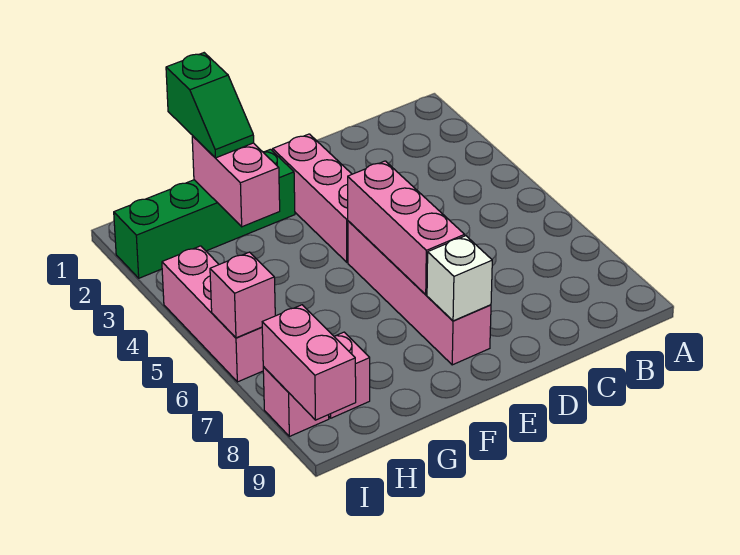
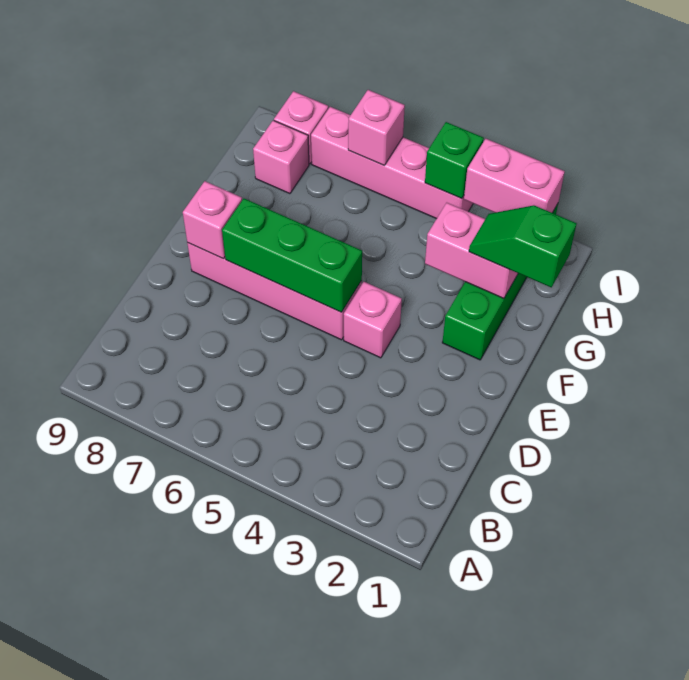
pink brick E2:E4 level 1 -> pink brick E4 level 1
pink brick E5:E7 level 2 -> green brick E5:E7 level 2
white brick E8 level 2 -> pink brick E8 level 2
pink brick I4:I6 level 1 -> pink brick I4:I7 level 1
none -> green brick I4 level 2
pink brick I8:I9 level 2 -> pink brick I2:I3 level 2

